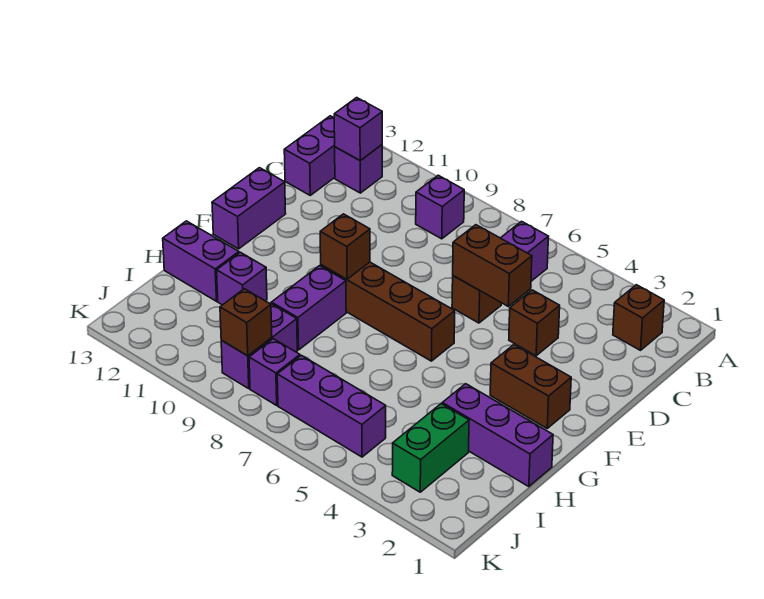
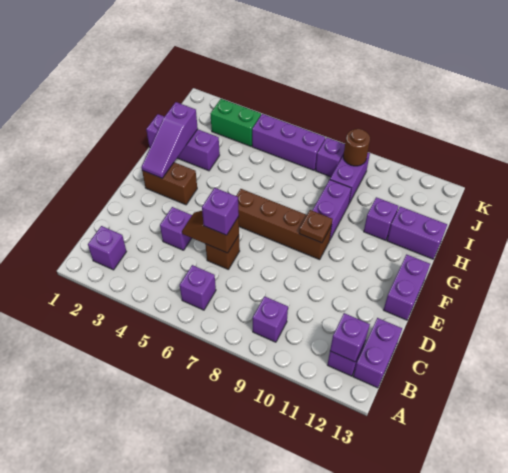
brown brick B2 level 1 -> purple brick B2 level 1
brown brick D4 level 1 -> purple brick D4 level 1
brown brick D5:D6 level 2 -> brown slope D5:D6 level 2 top 6
none -> purple brick D6 level 3
none -> purple slope F2:H2 level 2 top H
brown brick F9 level 2 -> brown plate F9 level 2
green brick I3:J3 level 1 -> green brick J3:J4 level 1
brown brick J9 level 2 -> brown round brick J9 level 2

